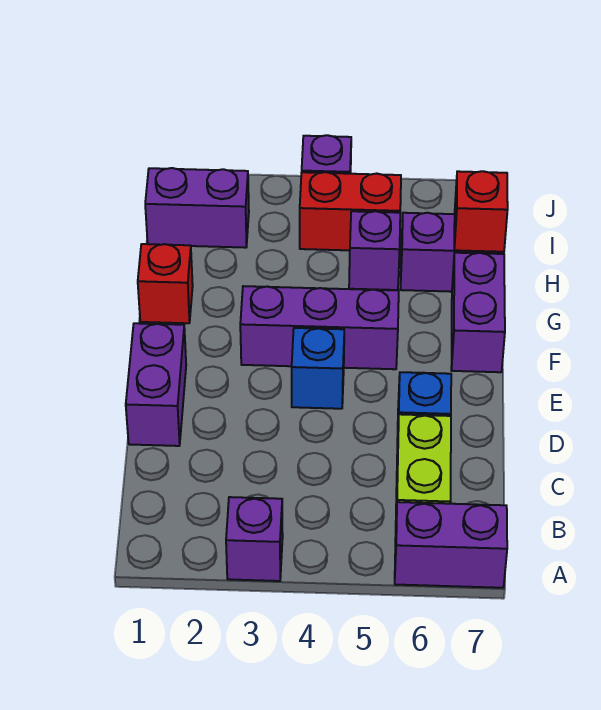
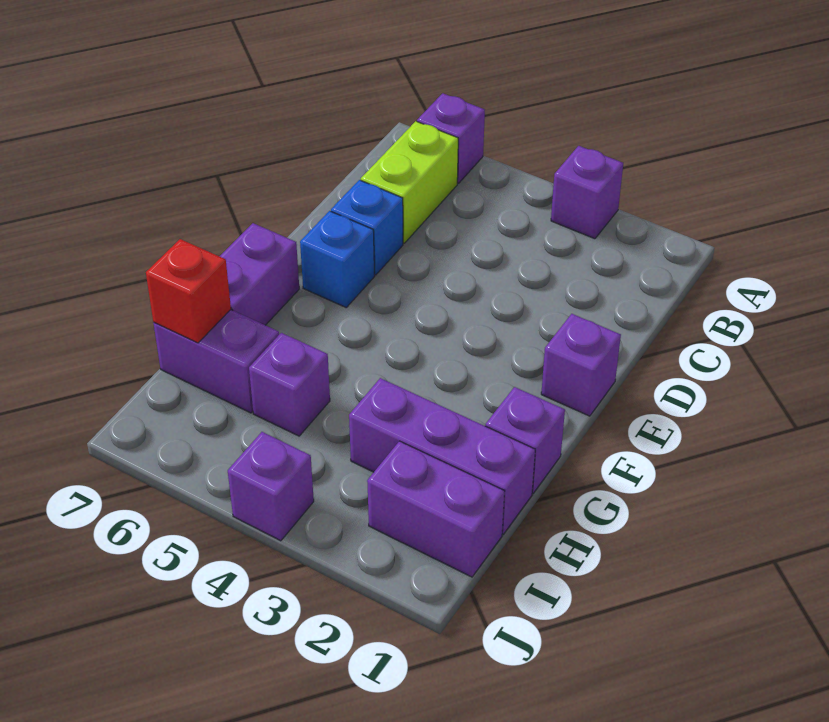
purple brick A6:A7 level 1 -> purple brick A6 level 1
purple brick D1:E1 level 1 -> purple brick E1 level 1
blue brick E4 level 1 -> blue brick E6 level 1
purple brick F3:F5 level 1 -> purple brick H1:H3 level 1
red brick G1 level 1 -> purple brick G1 level 1
red brick I4:I5 level 1 -> none

